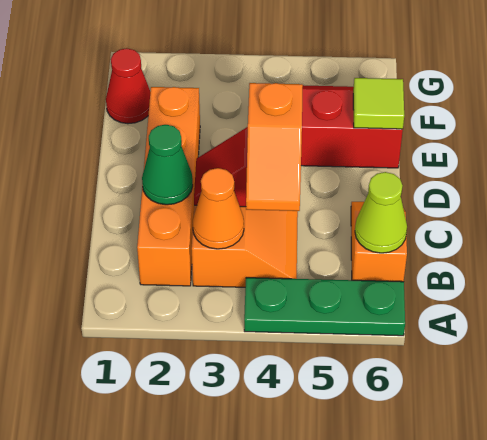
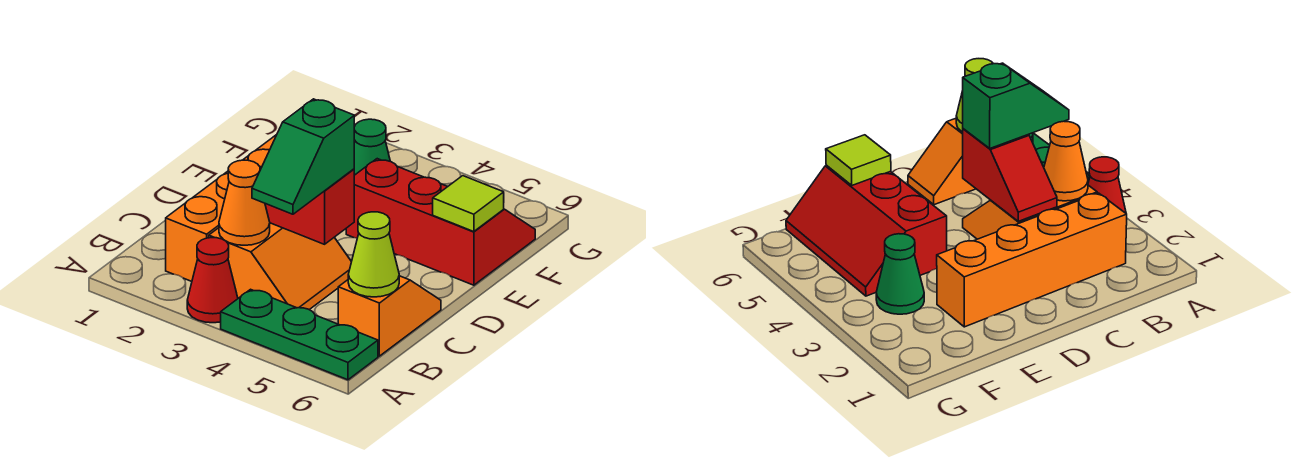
orange slope B4:C4 level 3 top C -> green slope B4:C4 level 3 top C
green cone C2 level 2 -> green cone F3 level 1
red cone F1 level 1 -> red cone A3 level 1

